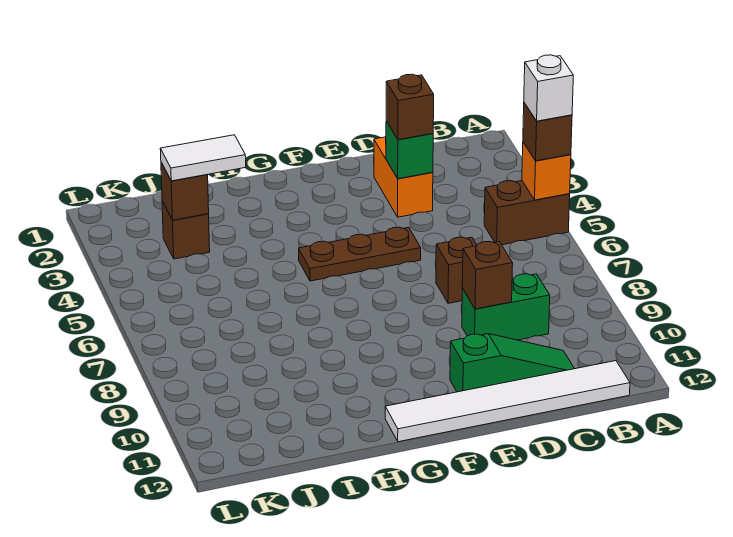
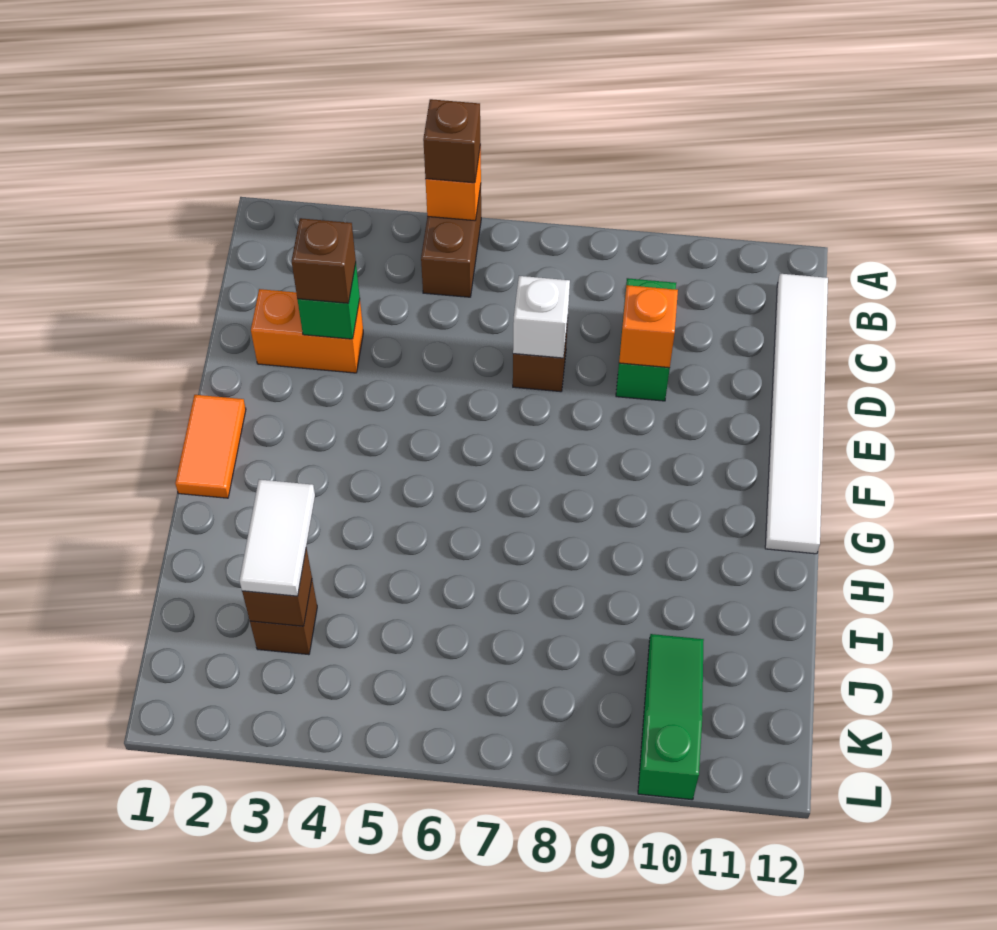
white brick A5 level 4 -> white brick D7 level 2
green slope C11:E11 level 1 top E -> green slope J10:L10 level 1 top L
brown brick D9 level 2 -> orange brick D9 level 2
brown plate E5:G5 level 1 -> none
none -> orange tile F1:G1 level 1

